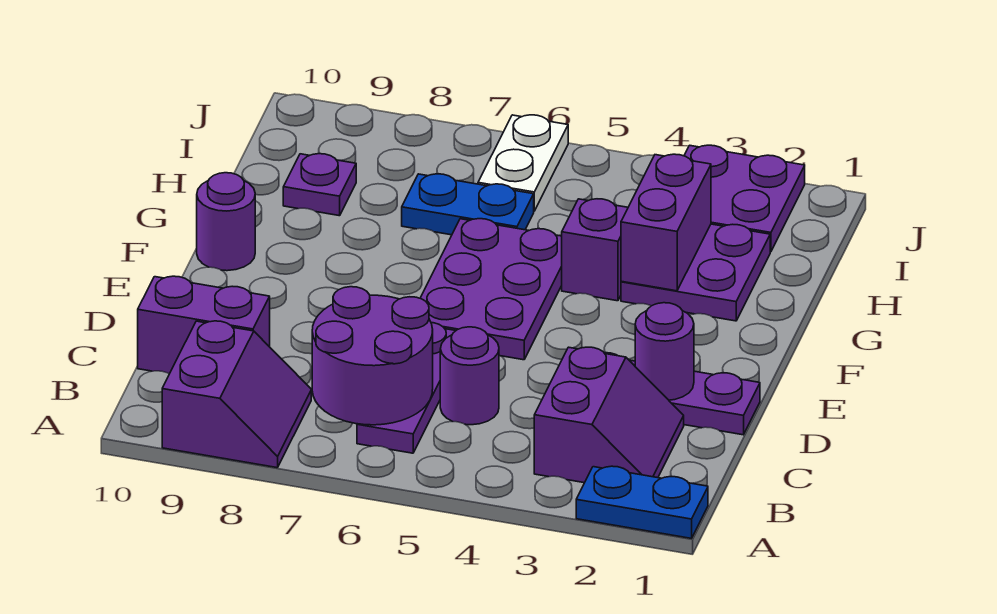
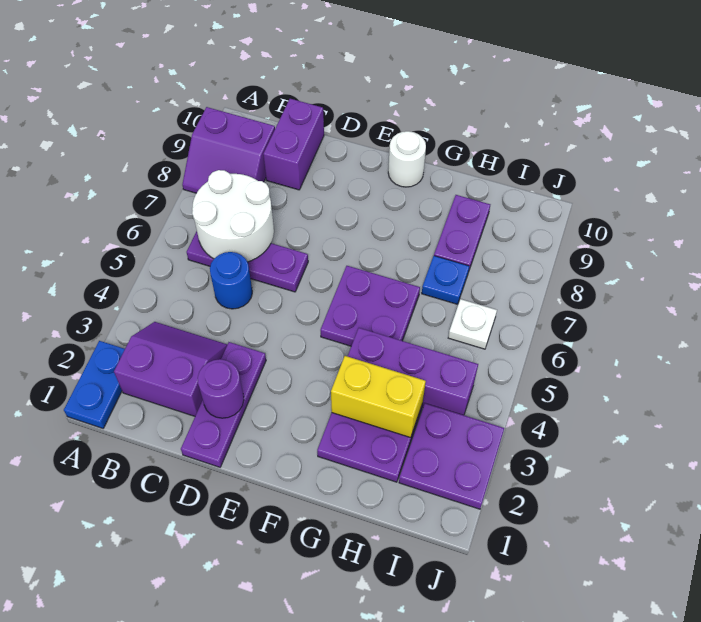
purple slope B2:C3 level 1 top 3 -> purple slope B2:C3 level 1 top 2
purple round brick B6:C7 level 2 -> white round brick B6:C7 level 2
purple round brick C5 level 1 -> blue round brick C5 level 1
purple plate E5:G6 level 1 -> purple plate F5:G6 level 1
purple round brick F10 level 1 -> white round brick F10 level 1
purple brick G3:H3 level 2 -> yellow brick G3:H3 level 2
purple brick G4 level 1 -> purple brick G4:I4 level 1
blue plate H6:H7 level 1 -> blue plate H7 level 1
purple plate H9 level 1 -> purple plate H8:H9 level 1
white plate I6:J6 level 1 -> white plate I6 level 1

